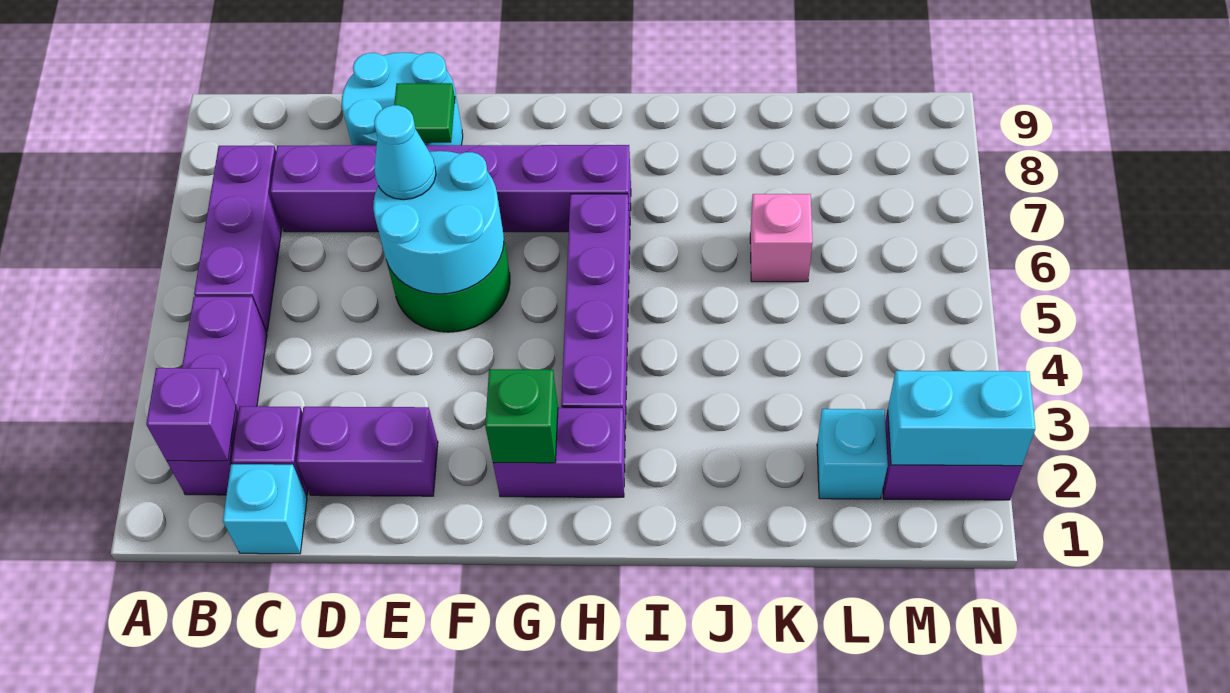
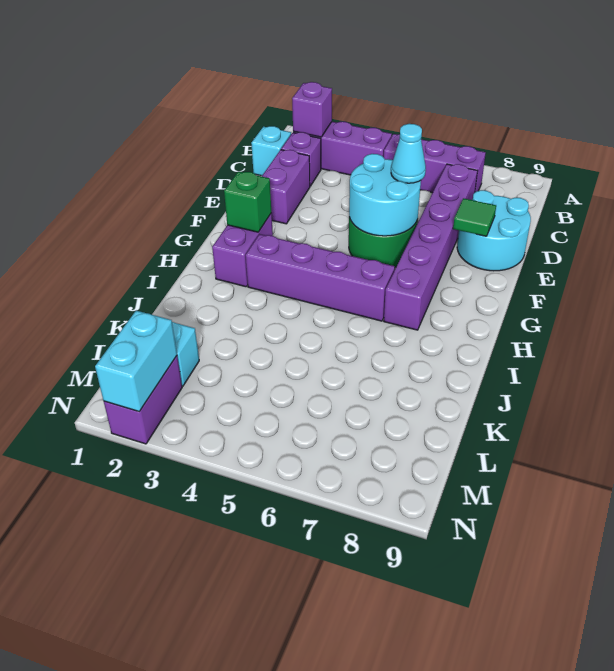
pink brick K6 level 1 -> none

